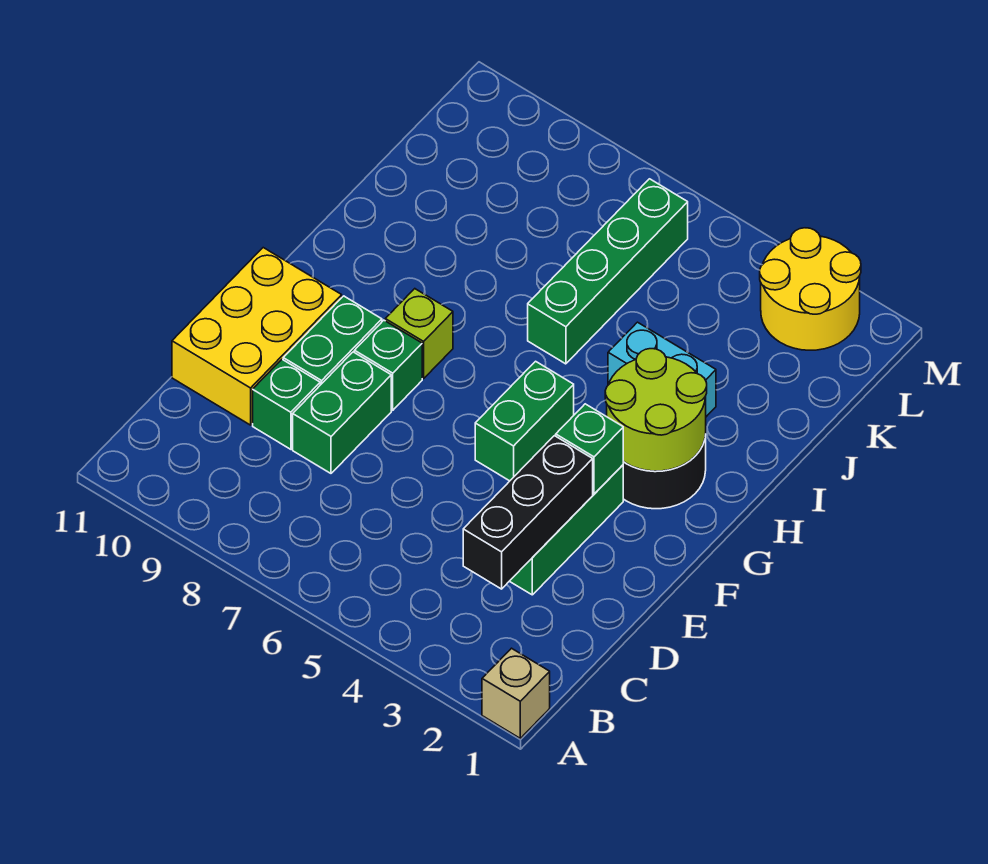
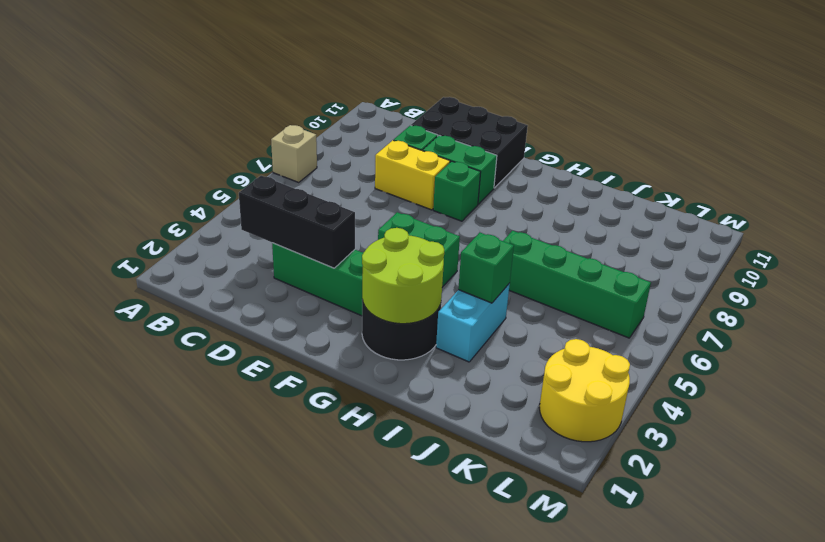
tan brick A1 level 1 -> tan brick A7 level 1
green brick D8:E8 level 1 -> yellow brick D8:E8 level 1
yellow brick D10:F11 level 1 -> black brick D10:F11 level 1
green brick F3 level 2 -> green brick I4 level 2
lime brick G8 level 1 -> none

